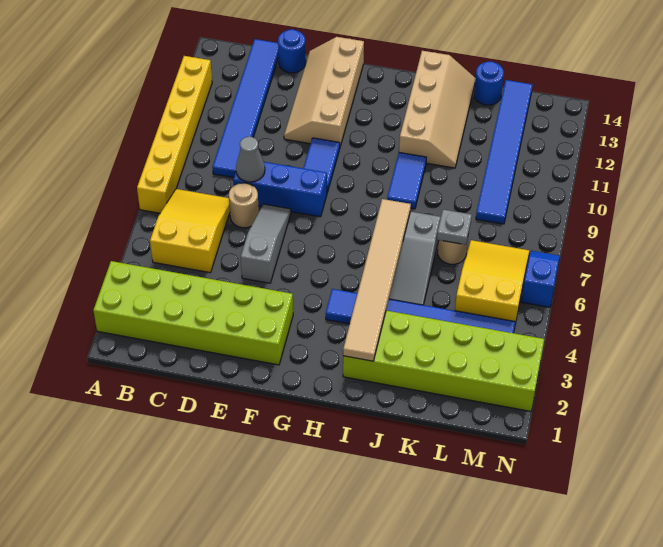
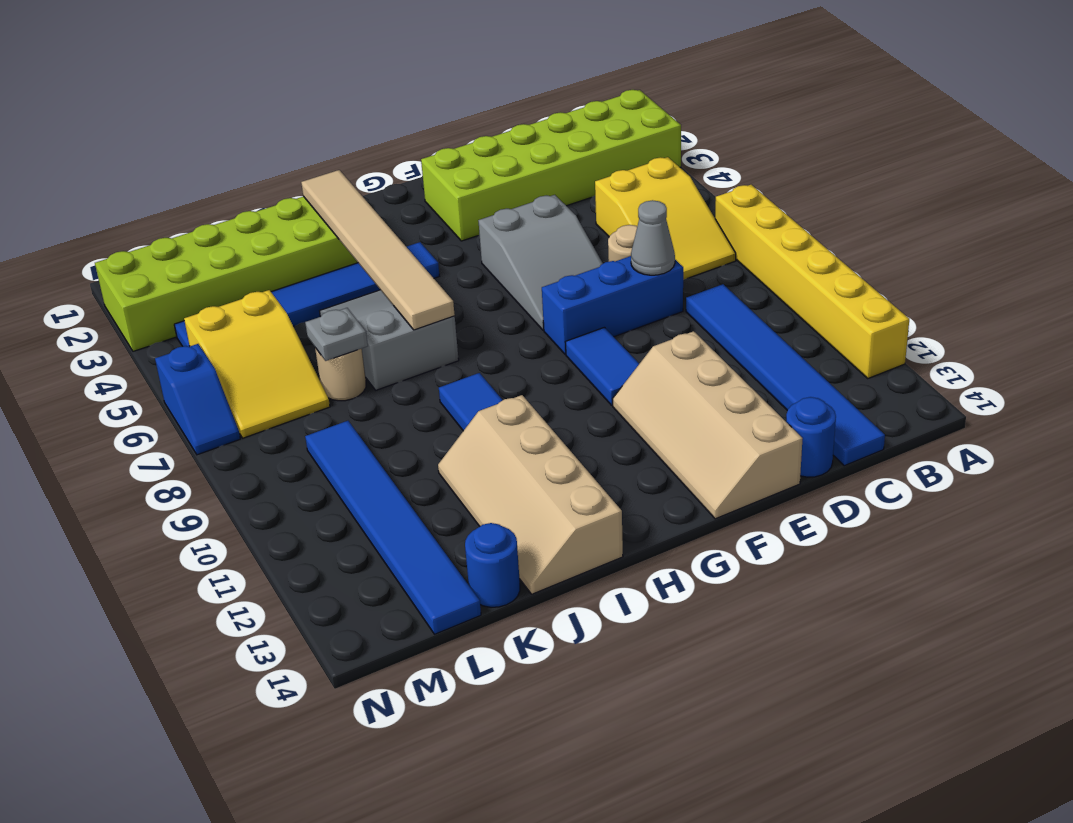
grey slope E5:E7 level 1 top 5 -> grey slope E5:F7 level 1 top 5
tan slope E11:F14 level 1 top F -> tan slope E11:F14 level 1 top E

